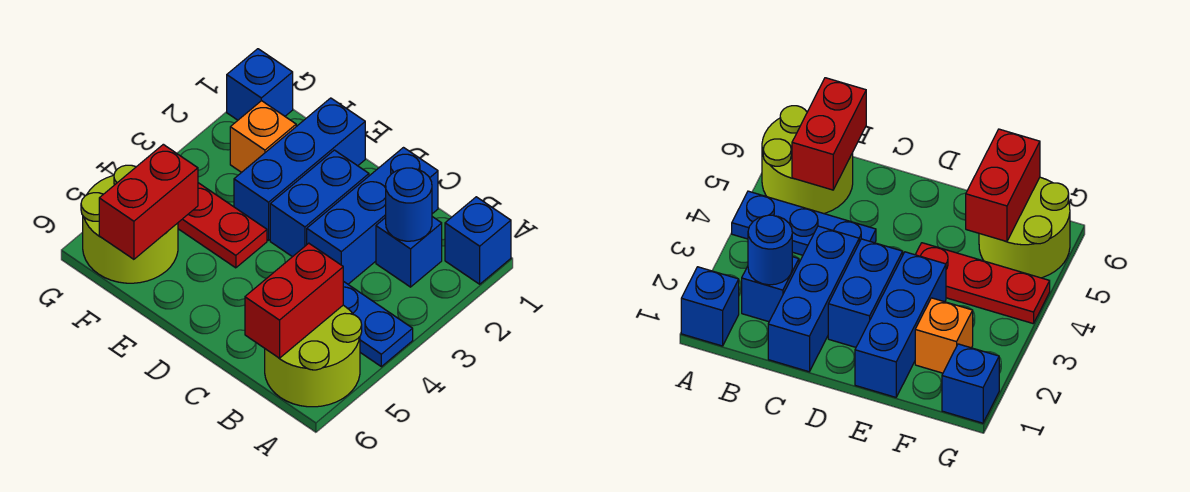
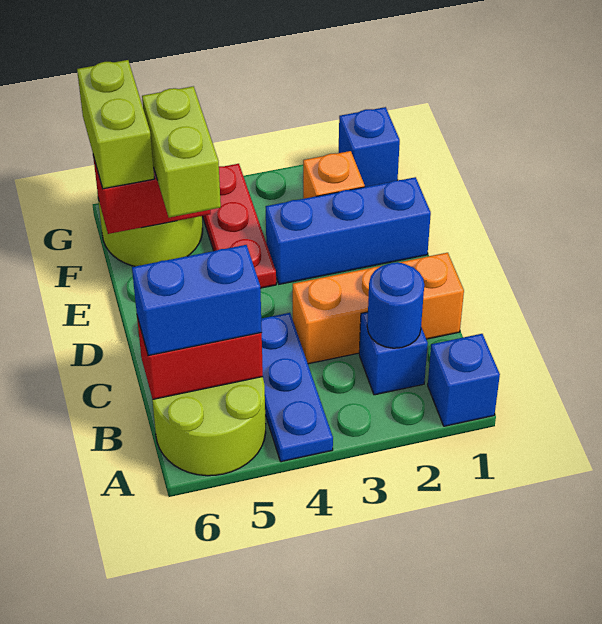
blue brick C1:C3 level 1 -> orange brick C1:C3 level 1
blue brick D2:D3 level 1 -> blue brick B5:B6 level 3
none -> lime brick E5:F5 level 3
none -> lime brick F6:G6 level 3

